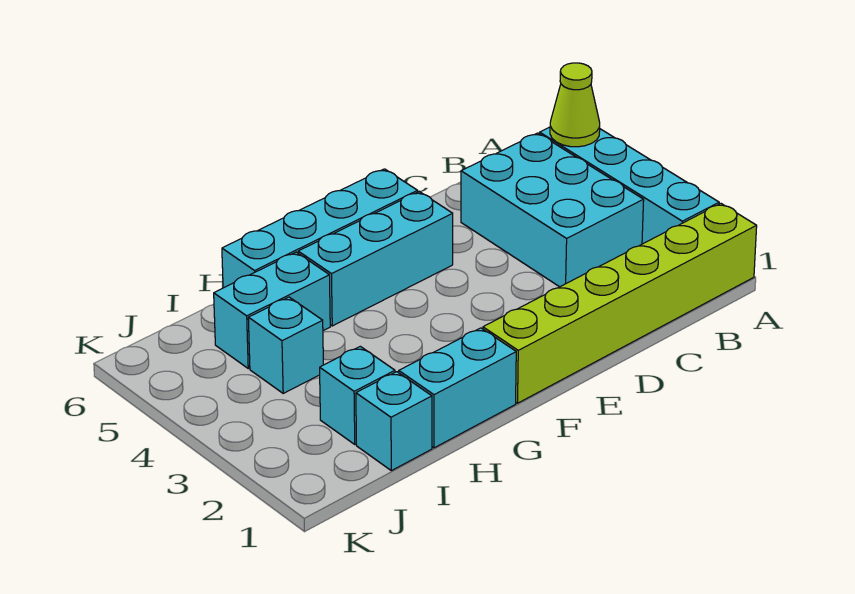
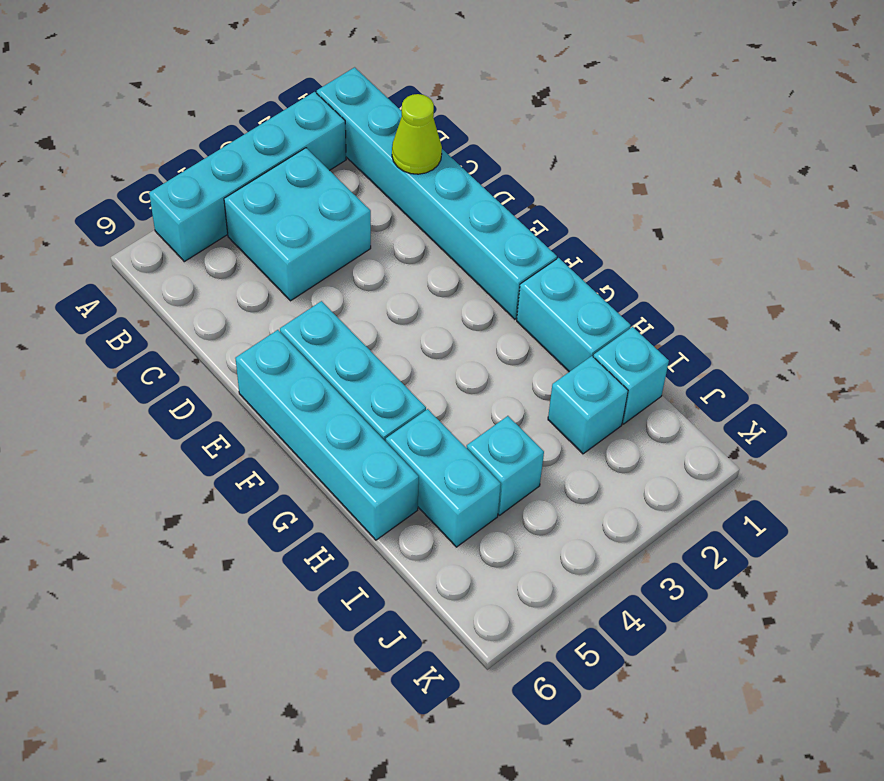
lime brick A1:F1 level 1 -> cyan brick A1:F1 level 1
lime cone A5 level 2 -> lime cone C1 level 2
cyan brick B3:C5 level 1 -> cyan brick B3:C4 level 1

